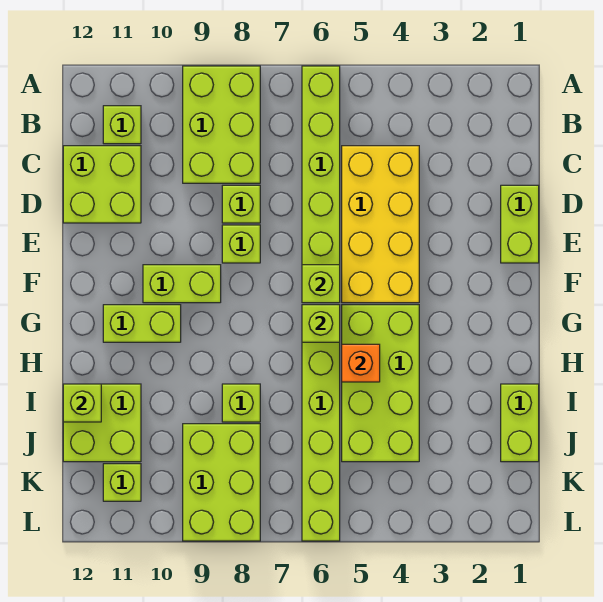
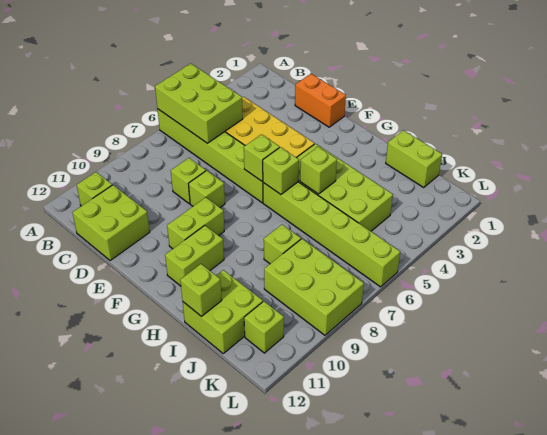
lime brick A8:C9 level 1 -> lime brick A5:C6 level 2
lime brick D1:E1 level 1 -> orange brick D1:E1 level 1
orange brick H5 level 2 -> lime brick H5 level 2

